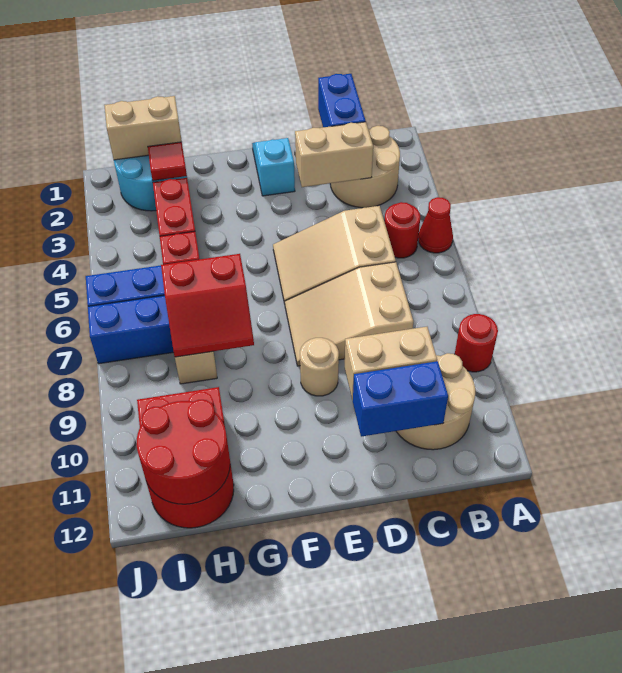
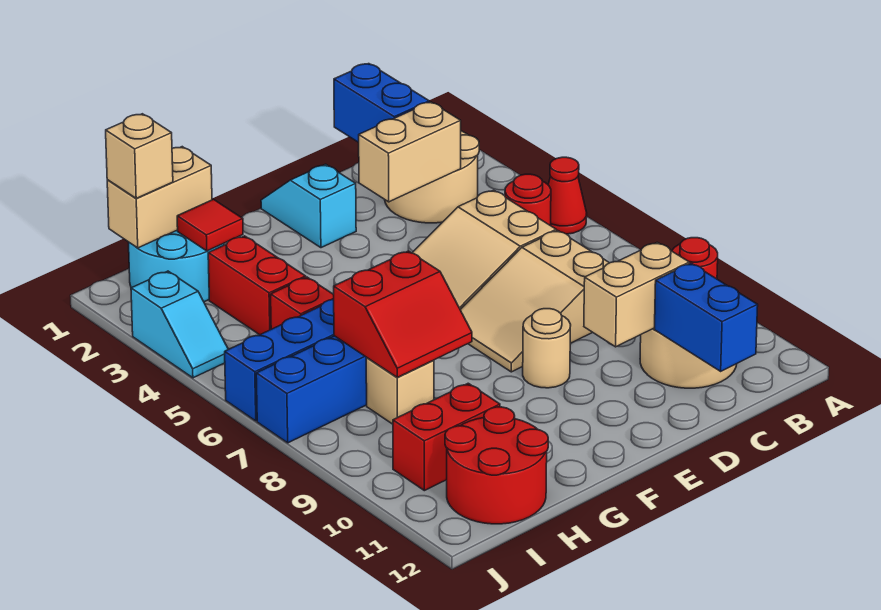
blue brick C11:D11 level 2 -> blue brick C11:C12 level 2
red round brick H11:I12 level 2 -> none
none -> tan brick I1 level 3
none -> cyan slope J3:J4 level 1 top 3

